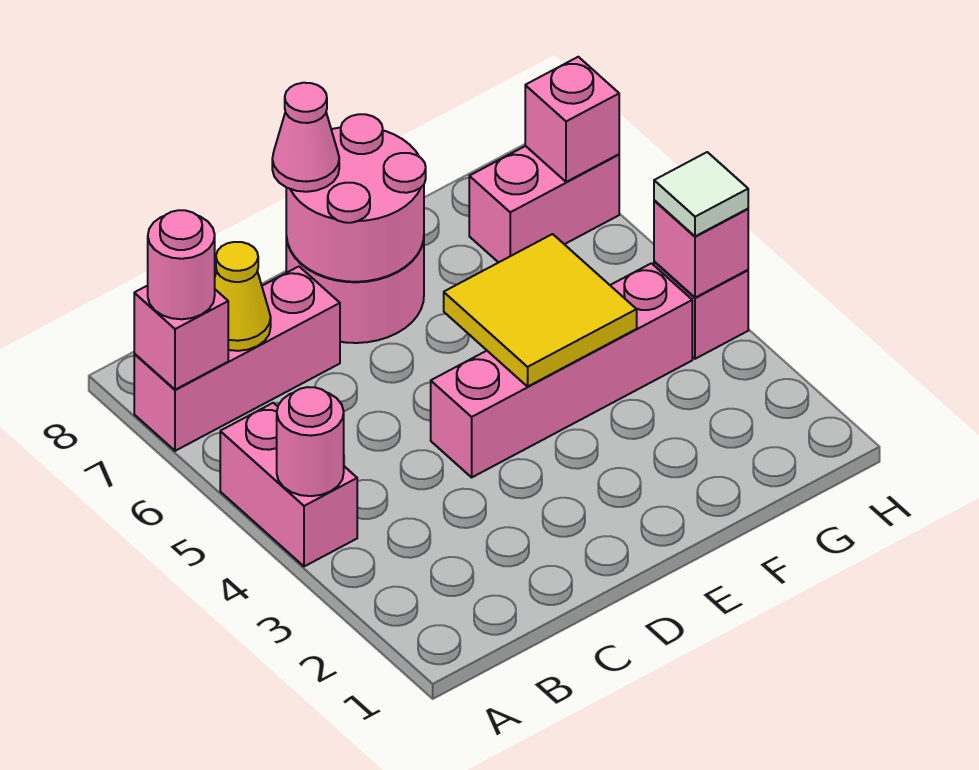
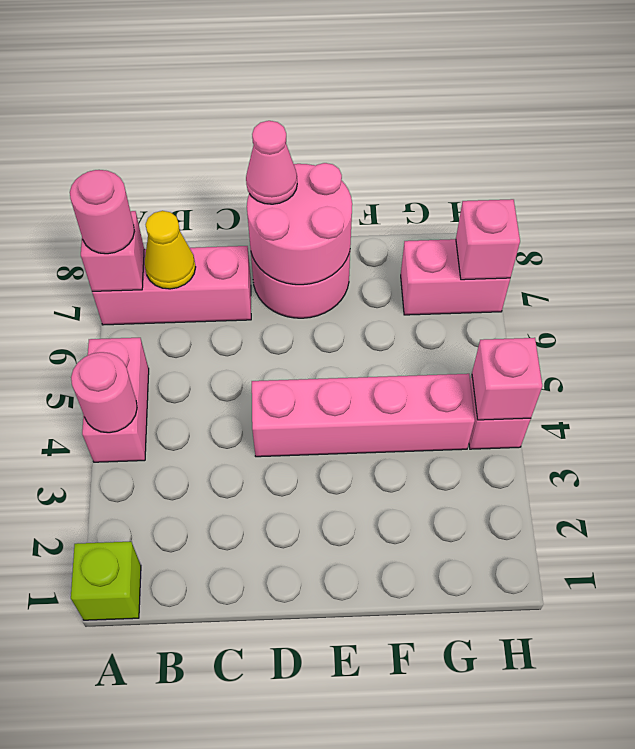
none -> lime brick A1 level 1
yellow tile E4:F5 level 2 -> none
white tile H4 level 3 -> none

